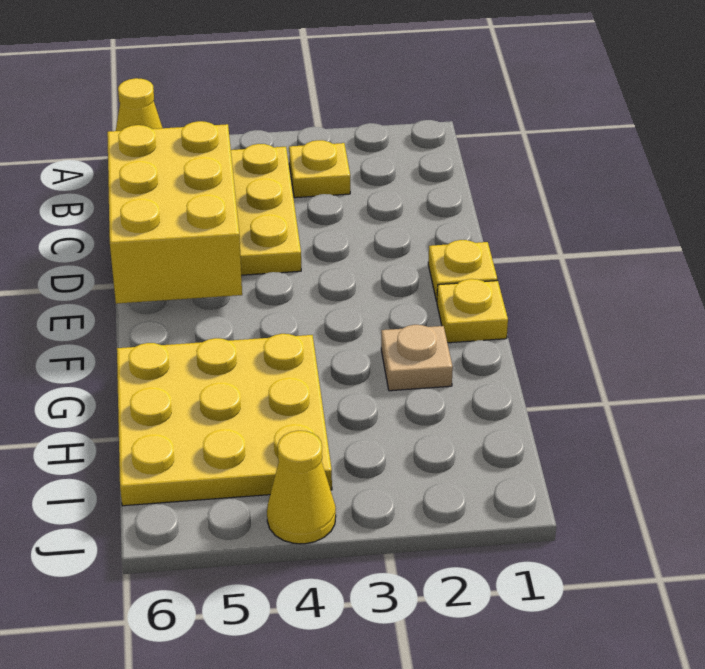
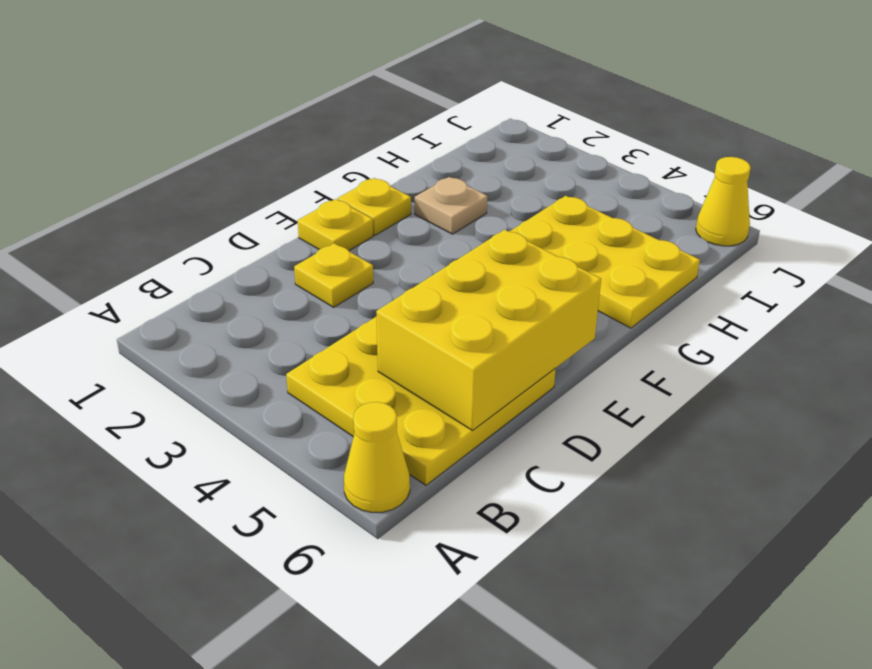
yellow plate B3 level 1 -> yellow plate D2 level 1
yellow plate G4:I6 level 1 -> yellow plate G4:H6 level 1
yellow cone J4 level 1 -> yellow cone J6 level 1

